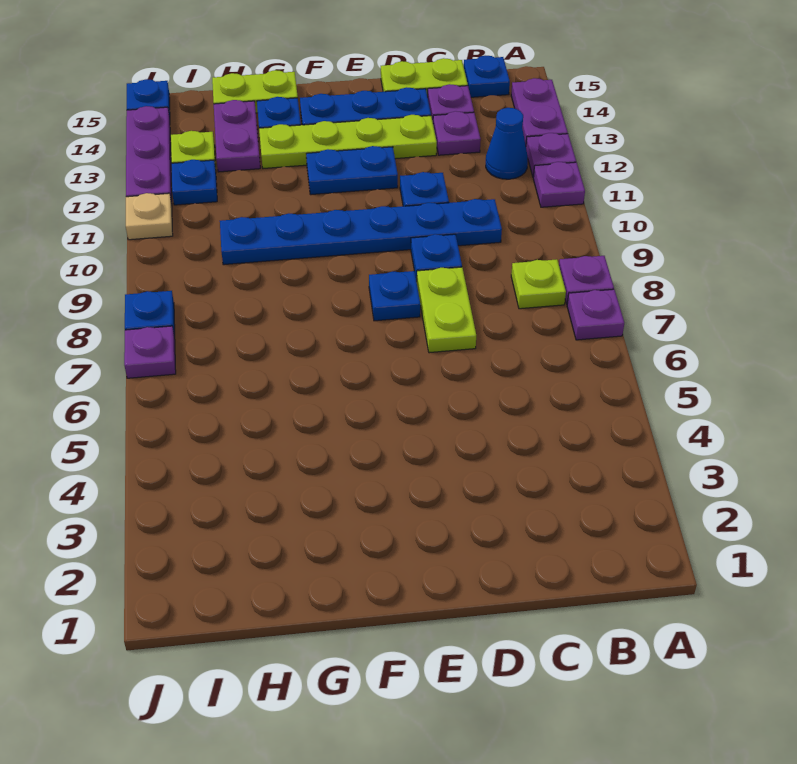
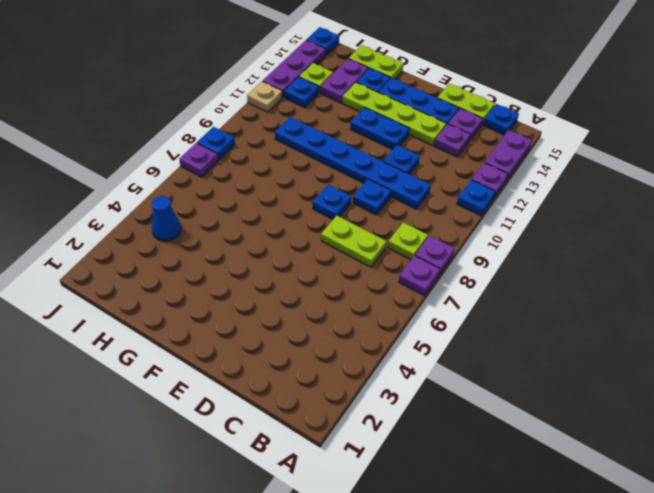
purple plate A11 level 1 -> blue plate A11 level 1
blue cone B12 level 1 -> blue cone I4 level 1
lime plate D7:D8 level 1 -> lime plate C7:D7 level 1

